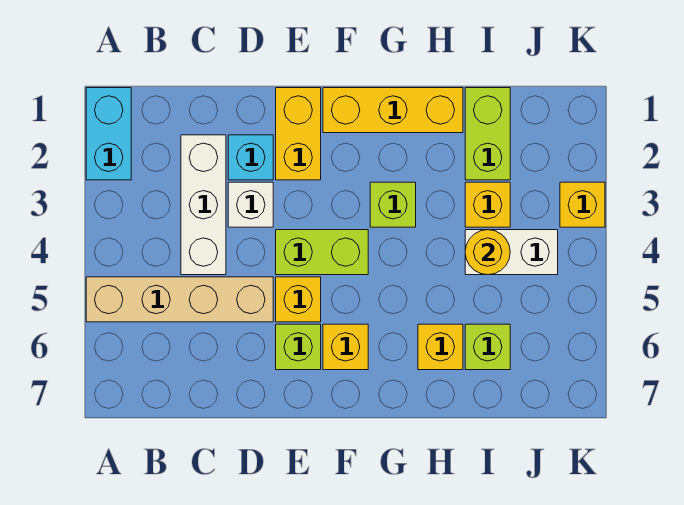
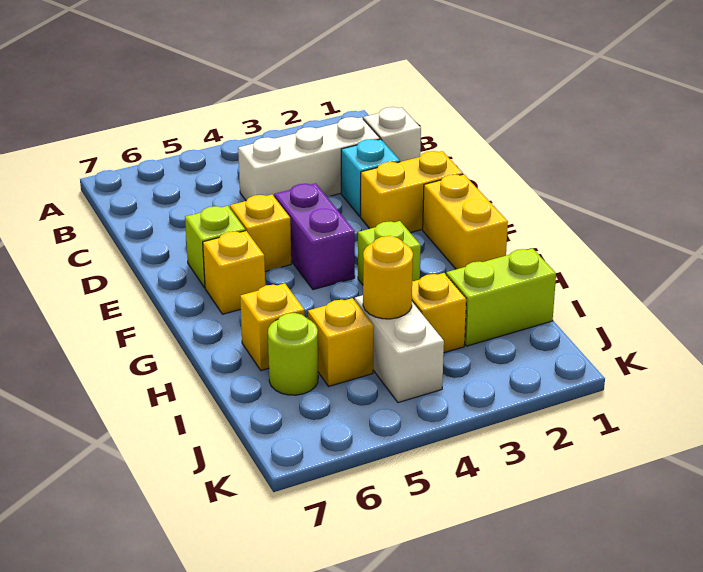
cyan brick A1:A2 level 1 -> none
tan brick A5:D5 level 1 -> none
white brick D3 level 1 -> white brick C1 level 1
lime brick E4:F4 level 1 -> purple brick E4:F4 level 1
yellow brick F1:H1 level 1 -> yellow brick F1:G1 level 1
lime brick I6 level 1 -> lime round brick I6 level 1
yellow brick K3 level 1 -> yellow brick I5 level 1

